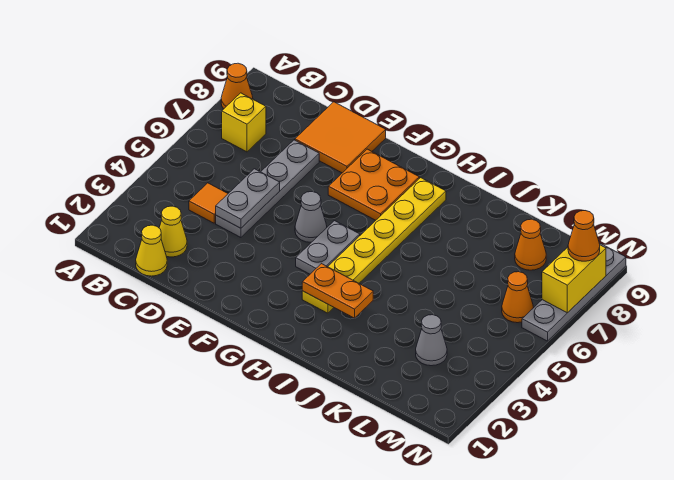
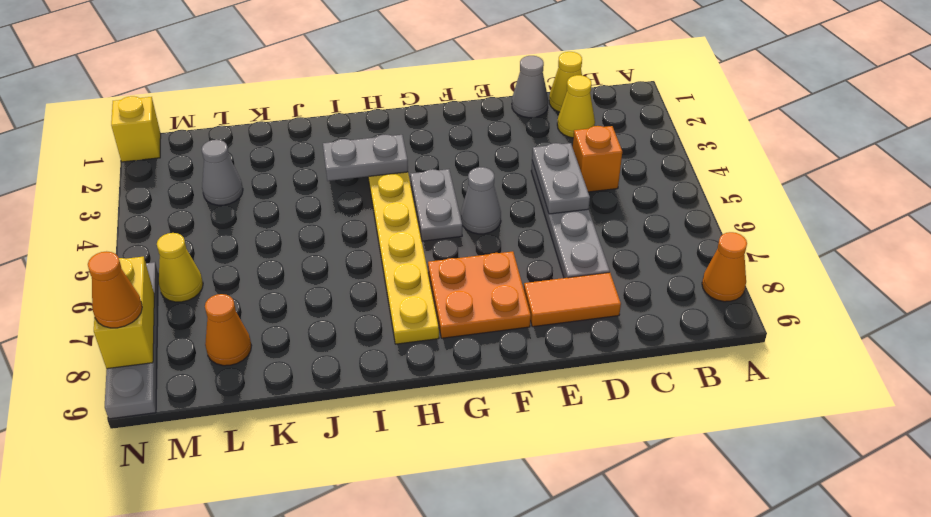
yellow brick B7 level 1 -> yellow brick N1 level 1
orange tile C4 level 1 -> orange brick C4 level 1
none -> grey cone D1 level 1
orange tile D8:E9 level 1 -> orange tile D8:E8 level 1
orange plate H3:I3 level 2 -> grey plate H3:I3 level 2
orange cone M6 level 1 -> yellow cone M6 level 1

